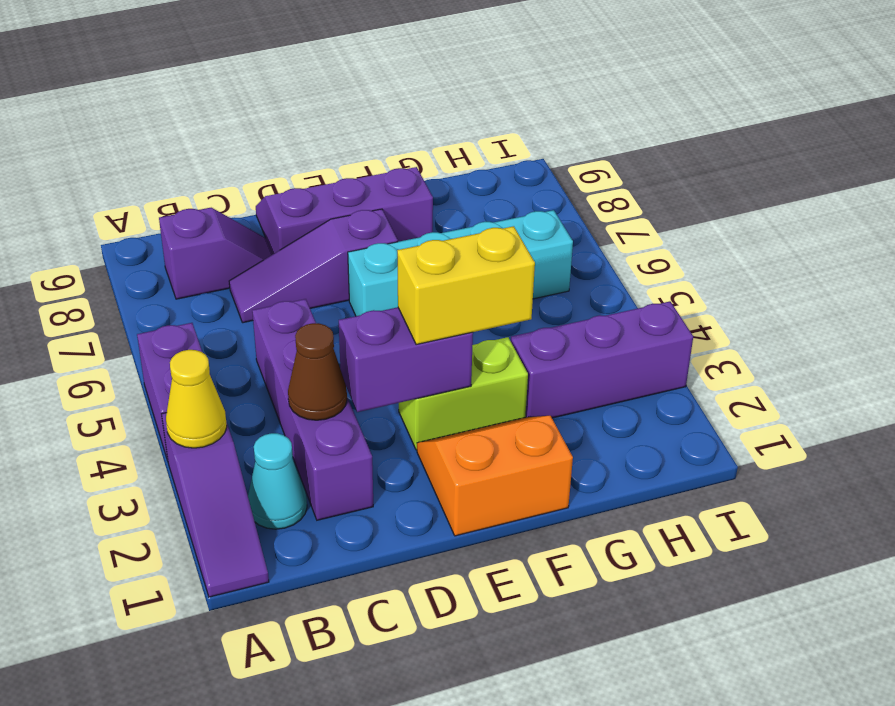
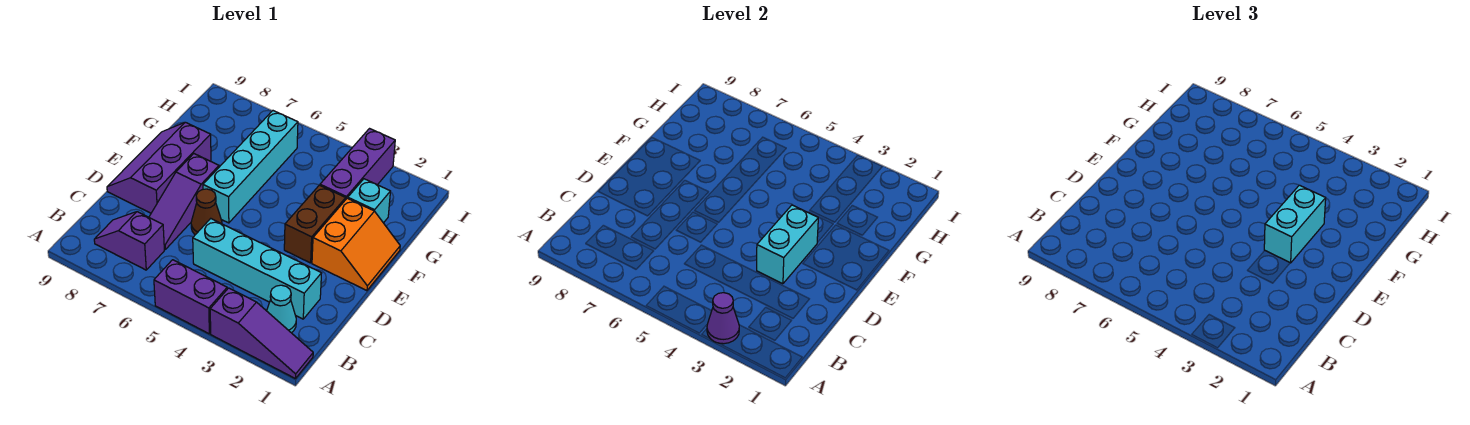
yellow cone A3 level 2 -> purple cone A3 level 2
purple slope B8:C8 level 1 top B -> purple slope B7:B8 level 1 top 7
purple brick C2:C5 level 1 -> cyan brick C2:C5 level 1
brown cone C3 level 2 -> brown cone D6 level 1
purple brick D3:E3 level 2 -> cyan brick D3:E3 level 2
orange slope E1:F2 level 1 top 1 -> orange slope E1:F2 level 1 top 2
lime brick E3:F3 level 1 -> brown brick E3:F3 level 1
yellow brick E3:F3 level 3 -> cyan brick E3:F3 level 3
none -> cyan brick G2 level 1

